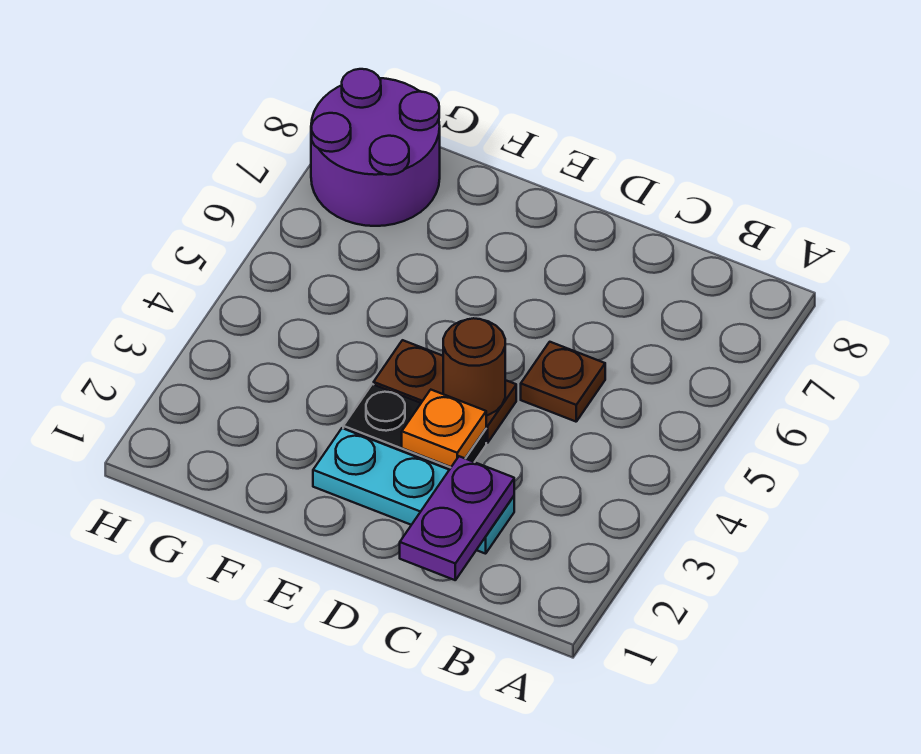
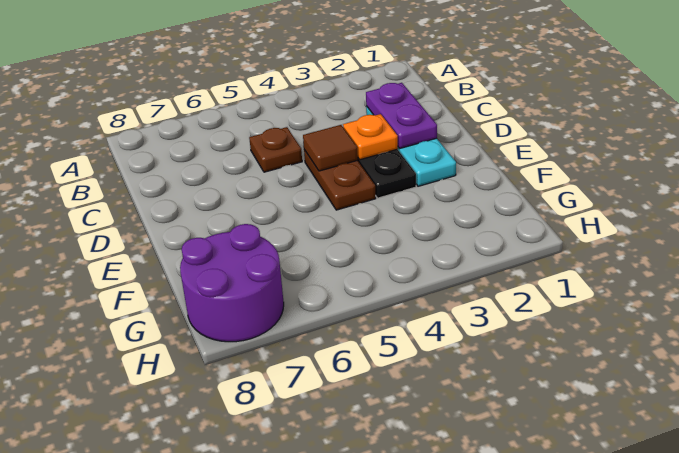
purple plate C1:C2 level 2 -> purple plate C2:D2 level 2
brown round brick D4 level 2 -> brown tile D4 level 2

